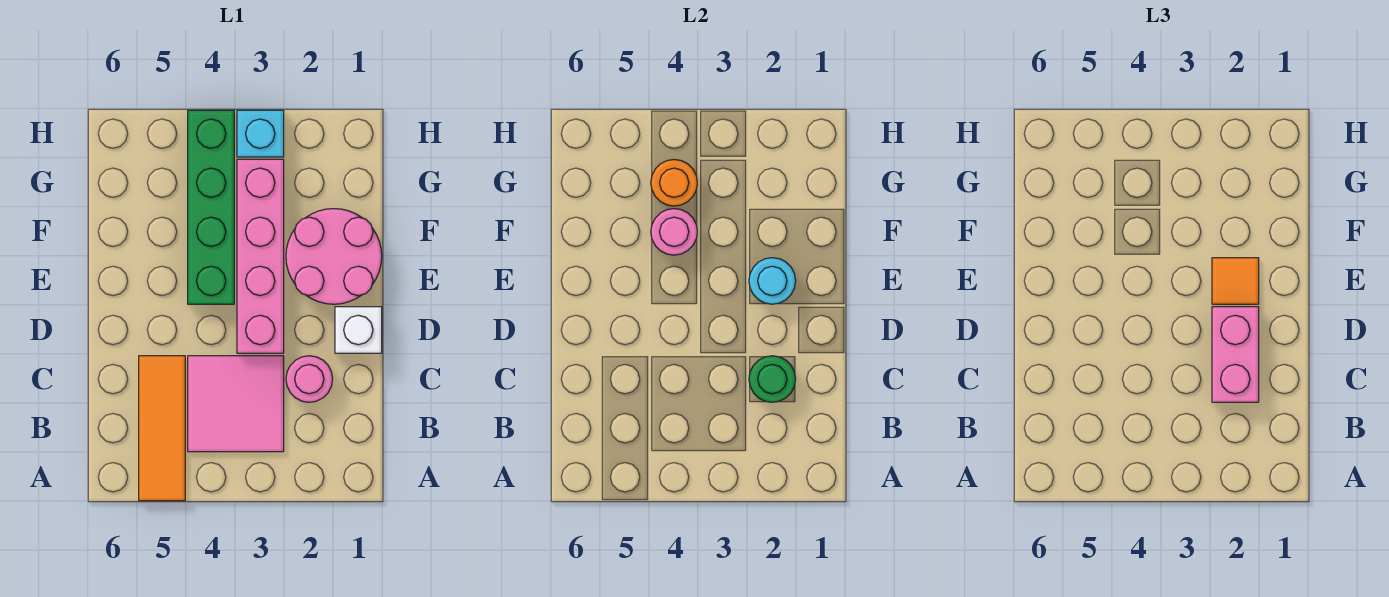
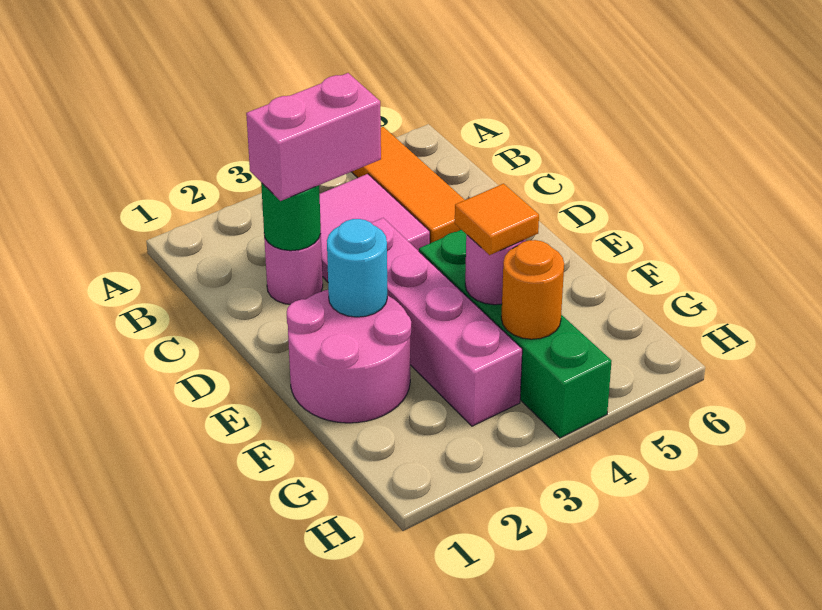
pink brick C2:D2 level 3 -> pink brick C2:C3 level 3
white brick D1 level 1 -> none
orange tile E2 level 3 -> orange tile F4 level 3
cyan brick H3 level 1 -> none

